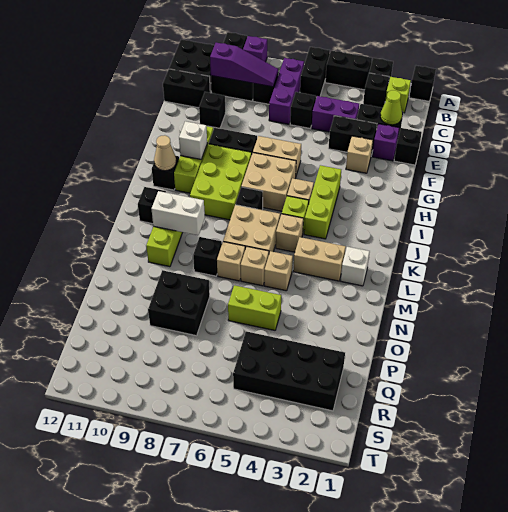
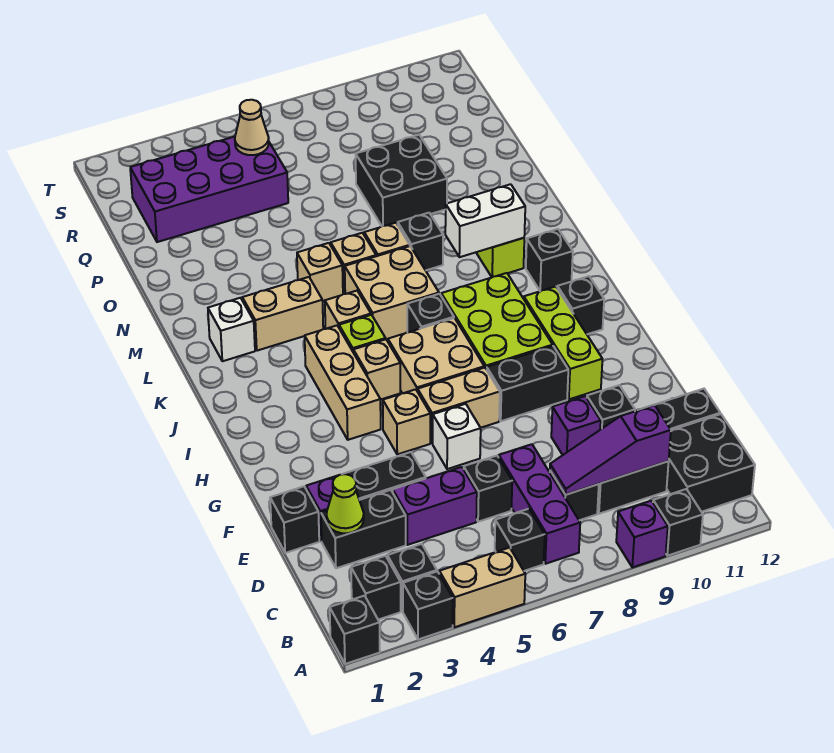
black brick A4:A5 level 1 -> tan brick A4:A5 level 1
black brick A6:B6 level 1 -> black brick B6 level 1
lime brick B2 level 1 -> black brick B2 level 1
none -> purple brick E9 level 1
tan brick F3 level 1 -> tan brick G5 level 1
lime brick H4:J4 level 1 -> tan brick H4:J4 level 1
white brick H10 level 2 -> white brick F6 level 1
tan cone I11 level 2 -> tan cone R5 level 2
lime brick O5:O6 level 1 -> none
black brick Q2:R5 level 1 -> purple brick Q2:R5 level 1

